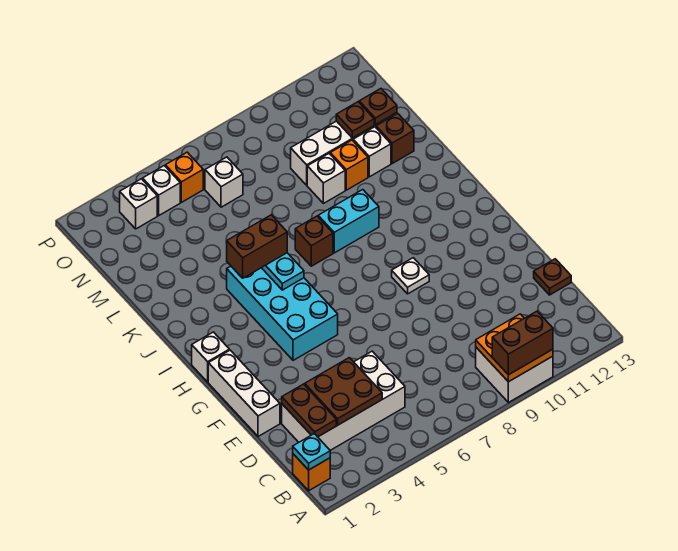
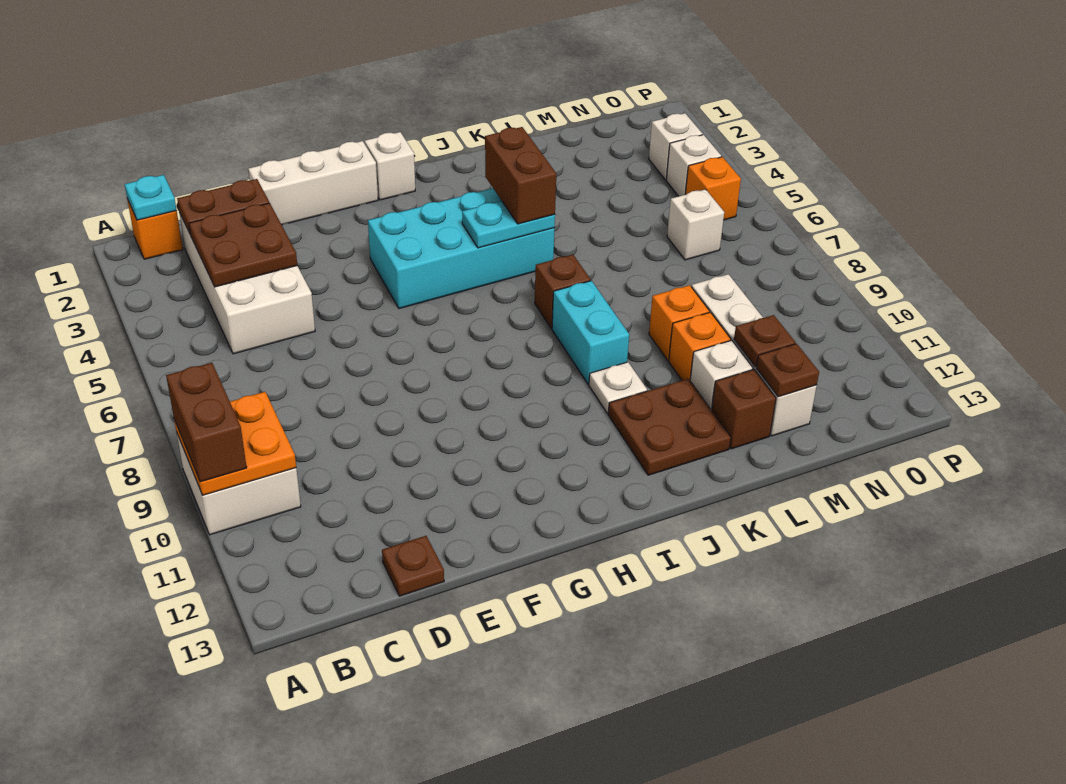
white plate G9 level 1 -> white plate J10 level 1
none -> brown plate J11:K12 level 1
white brick L9 level 1 -> orange brick L9 level 1

